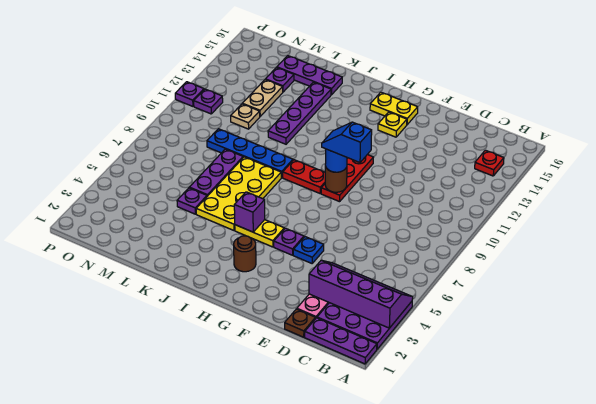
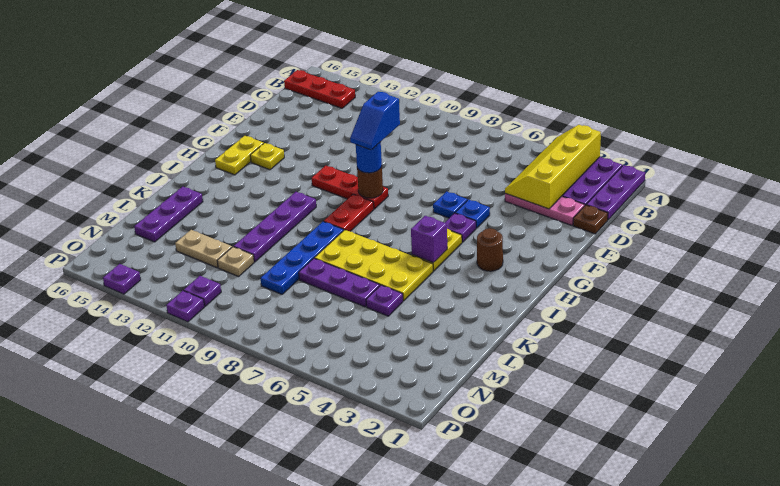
purple slope A3:D4 level 2 top 3 -> yellow slope A3:D4 level 2 top 3
red plate B14 level 1 -> red plate B14:B16 level 1
none -> blue plate F6 level 1
purple plate K11:K14 level 1 -> purple plate I11:L11 level 1
purple plate M14 level 1 -> purple plate P14 level 1

